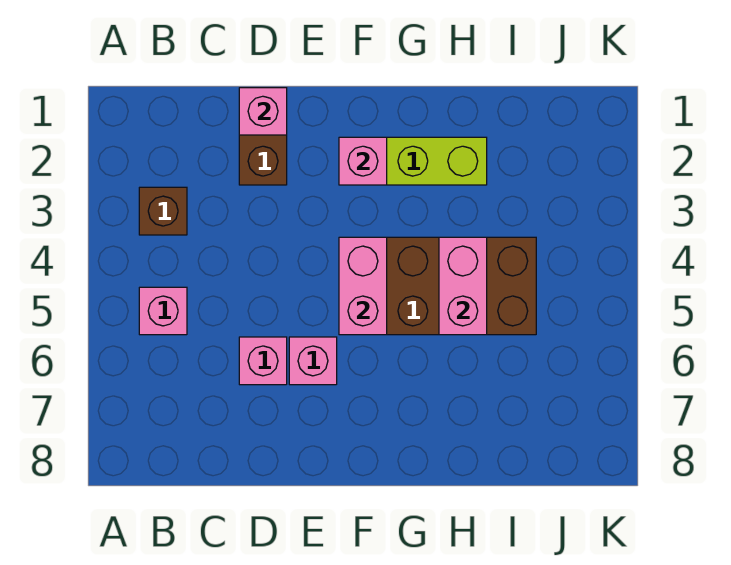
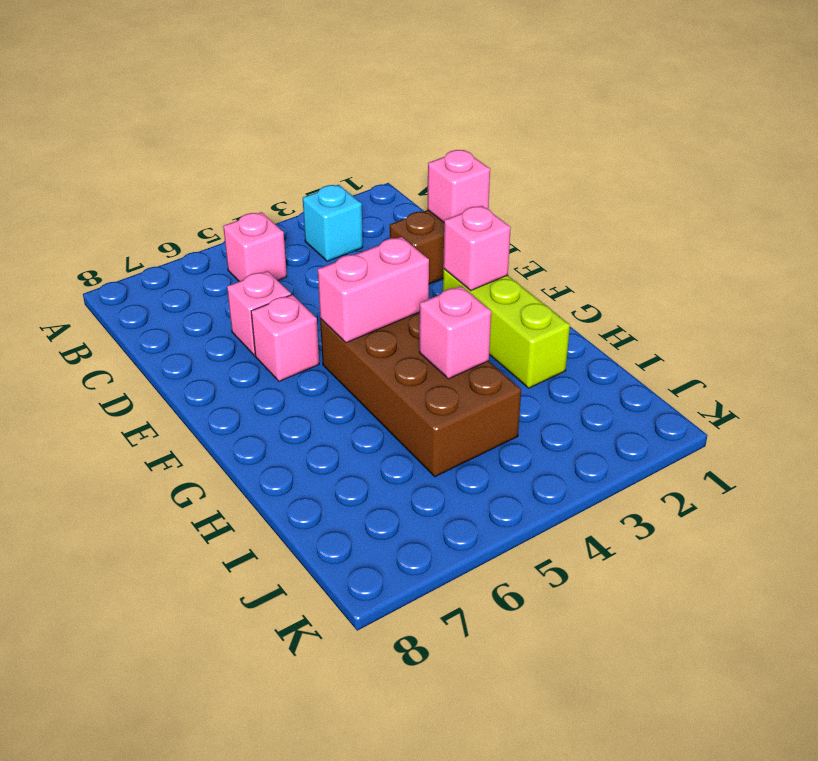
brown brick B3 level 1 -> cyan brick B3 level 1
pink brick H4:H5 level 2 -> pink brick H4 level 2

